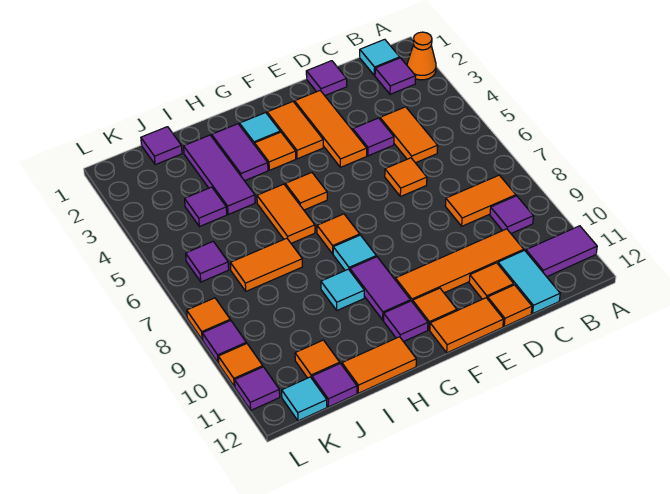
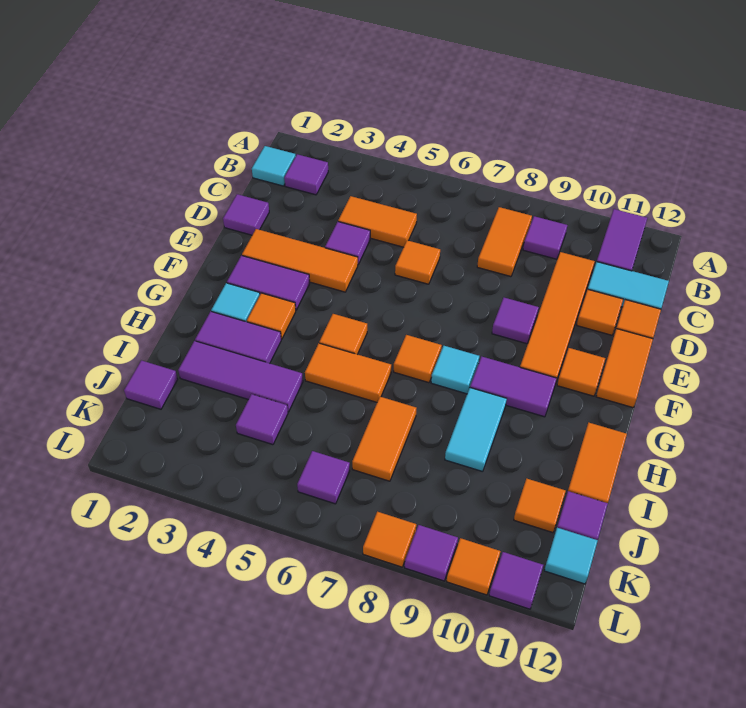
orange cone A2 level 1 -> none
orange tile F2:F3 level 1 -> purple tile F2:F3 level 1
purple tile G11 level 1 -> purple tile E9 level 1
cyan tile H9 level 1 -> cyan tile H9:I9 level 1

